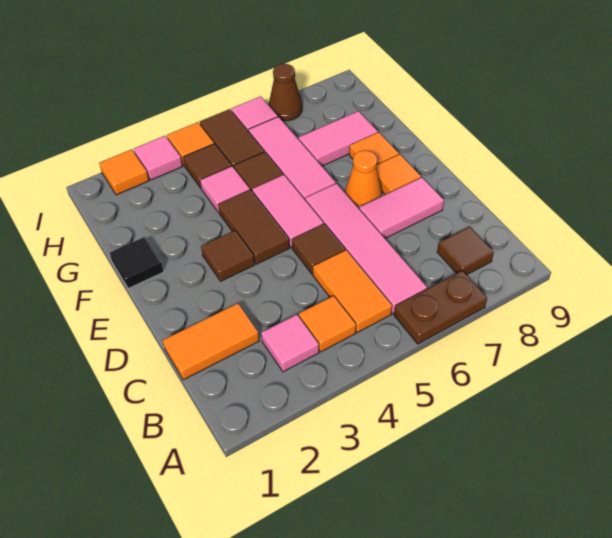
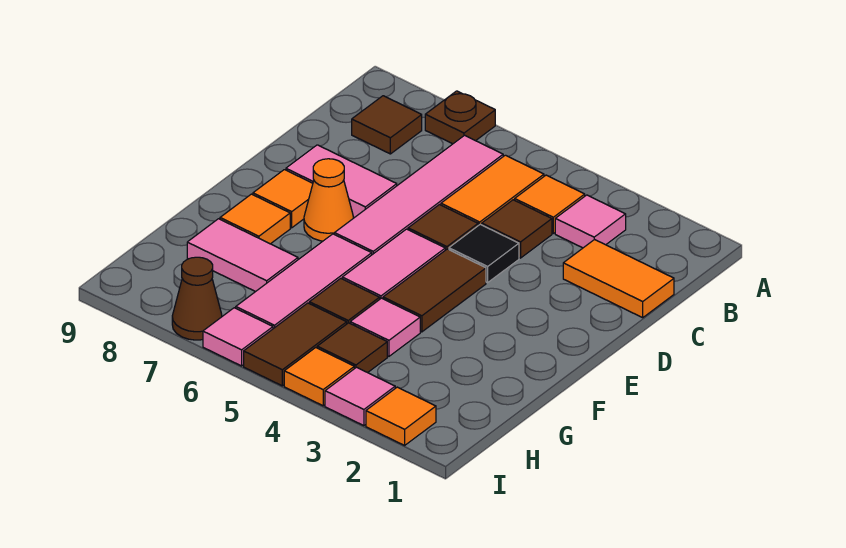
brown plate A6:A7 level 1 -> brown plate A7 level 1
brown tile E3 level 1 -> brown tile C4 level 1
black tile F1 level 1 -> black tile D4 level 1

